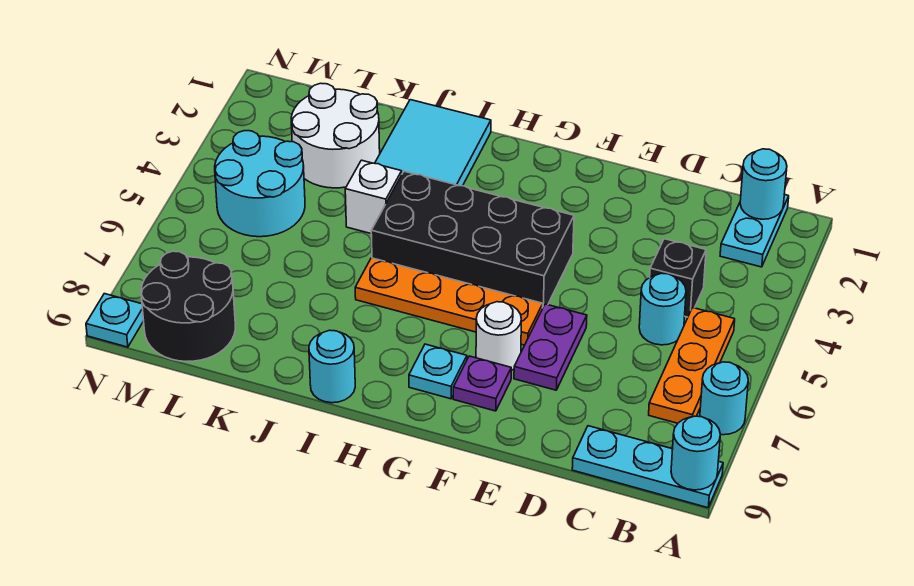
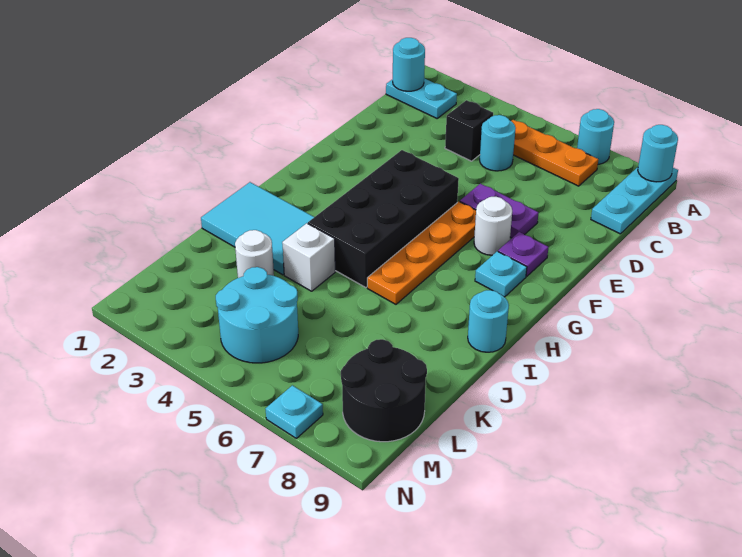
white round brick K2:L3 level 1 -> white round brick K3 level 1
cyan plate N9 level 1 -> cyan plate N7 level 1

